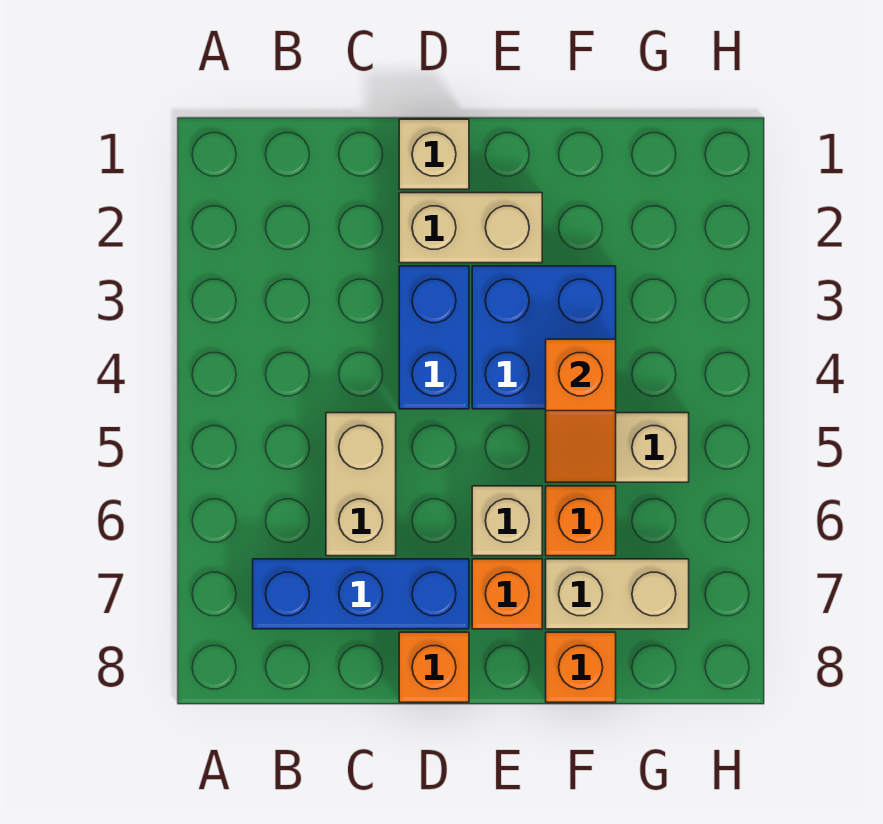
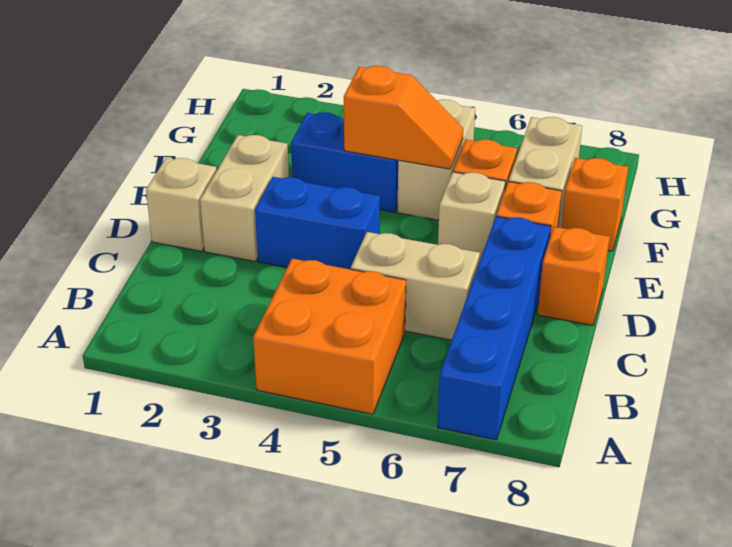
none -> orange brick A4:B5 level 1
blue brick B7:D7 level 1 -> blue brick A7:D7 level 1
blue brick E3:F4 level 1 -> blue brick F3:F4 level 1

